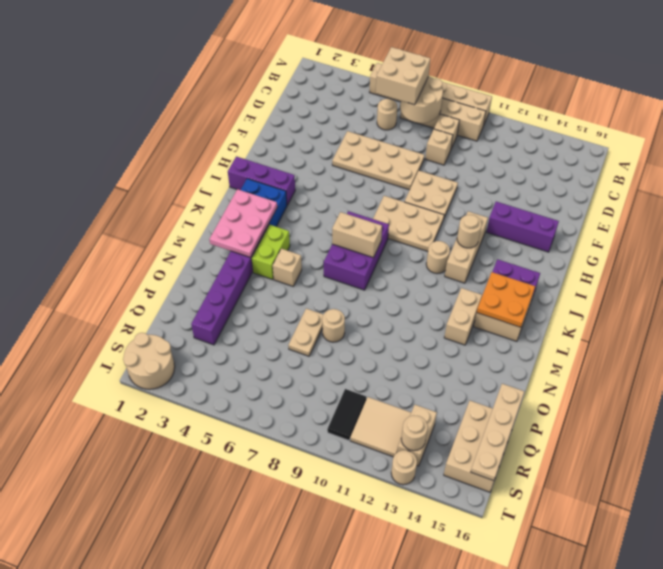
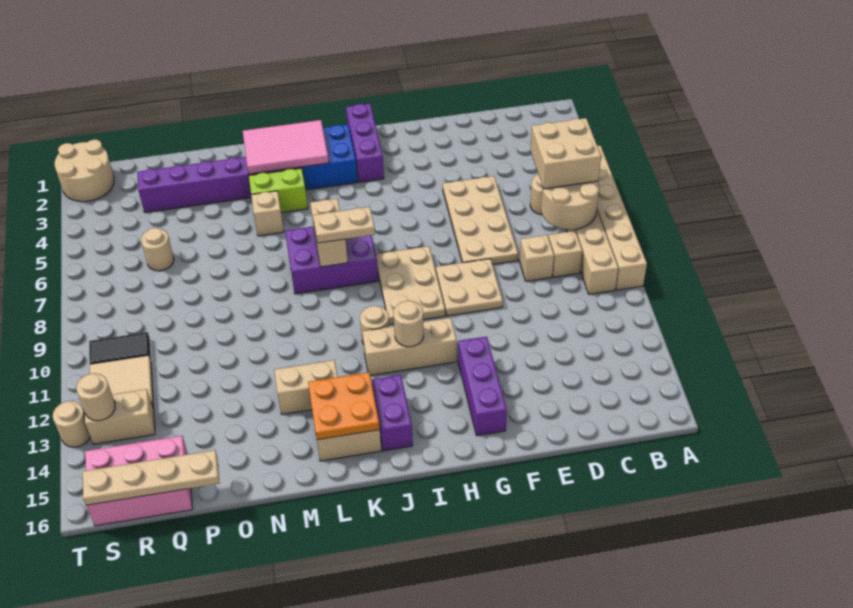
pink plate K2:M3 level 2 -> pink tile K2:M3 level 2
tan plate O7:P7 level 1 -> tan plate J8:K8 level 3
tan round brick O8 level 1 -> tan round brick Q6 level 1
tan brick Q15:S16 level 1 -> pink brick Q15:S16 level 1

